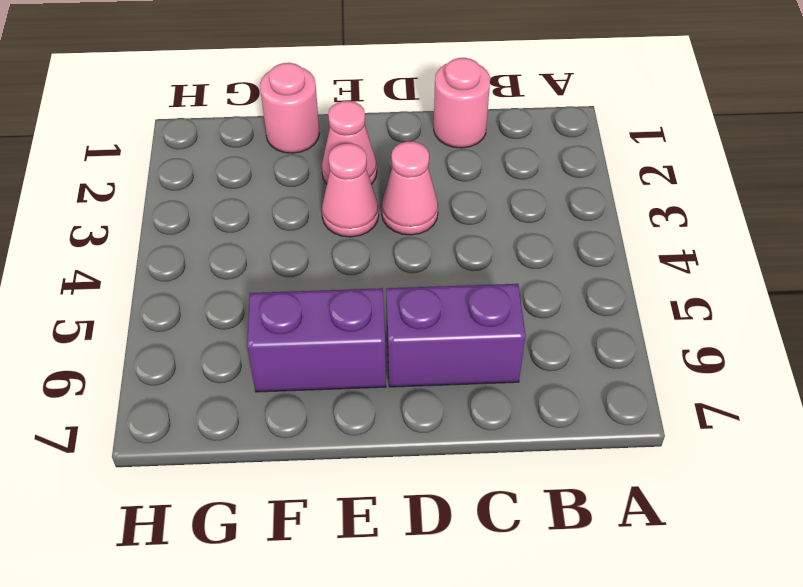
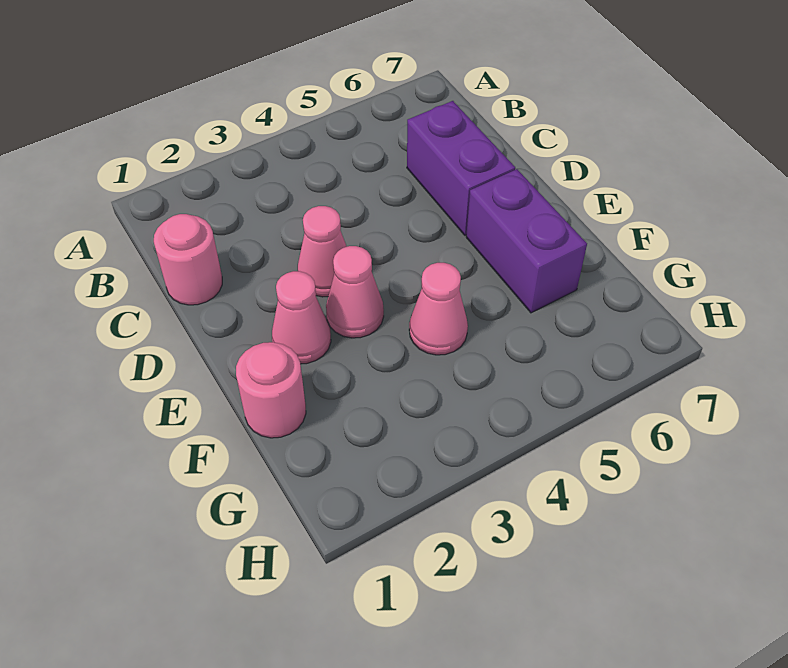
none -> pink cone F4 level 1

